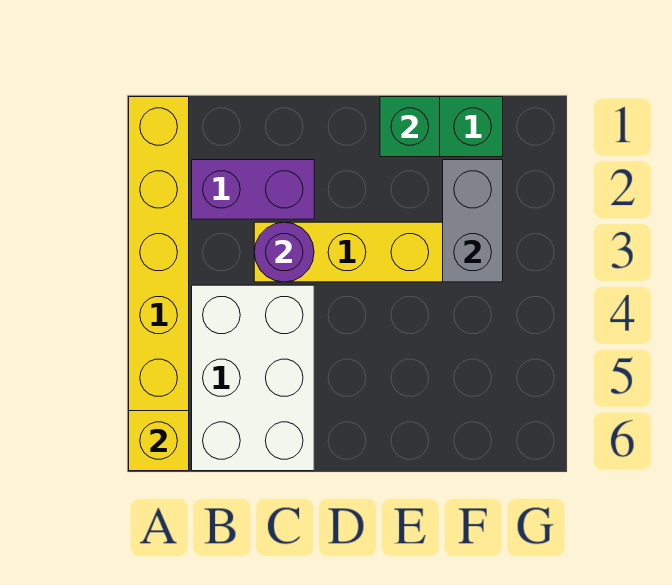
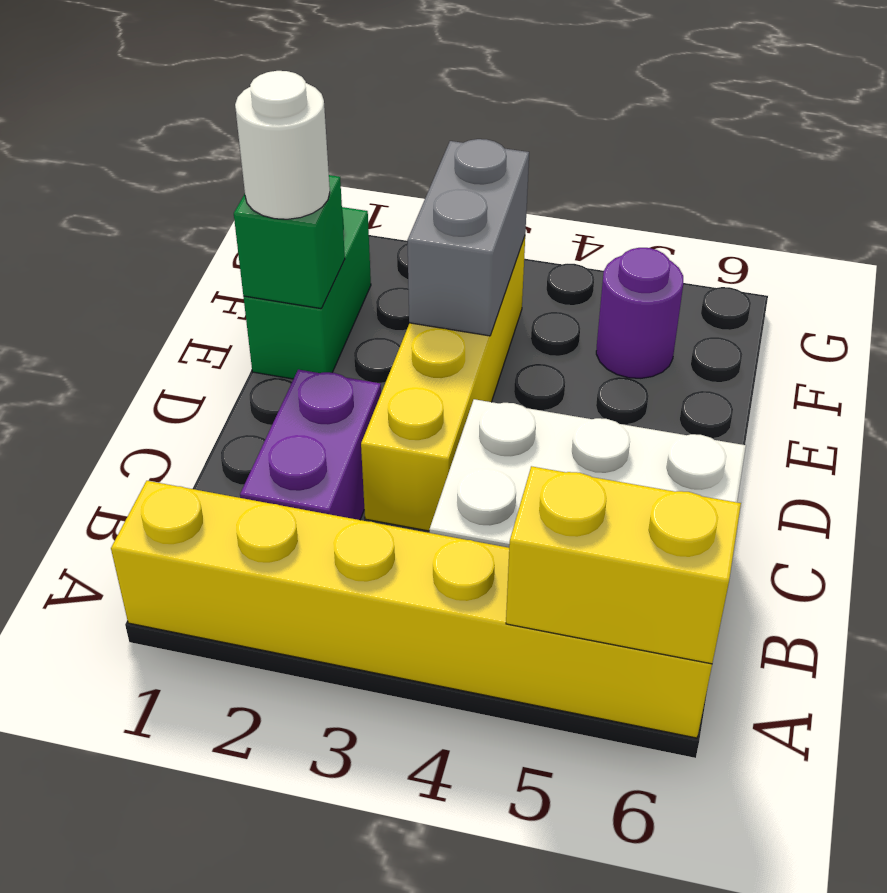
yellow brick A6 level 2 -> yellow brick A5:A6 level 2
purple round brick C3 level 2 -> purple round brick F5 level 1
none -> white round brick E1 level 3
grey brick F2:F3 level 2 -> grey brick E3:F3 level 2

